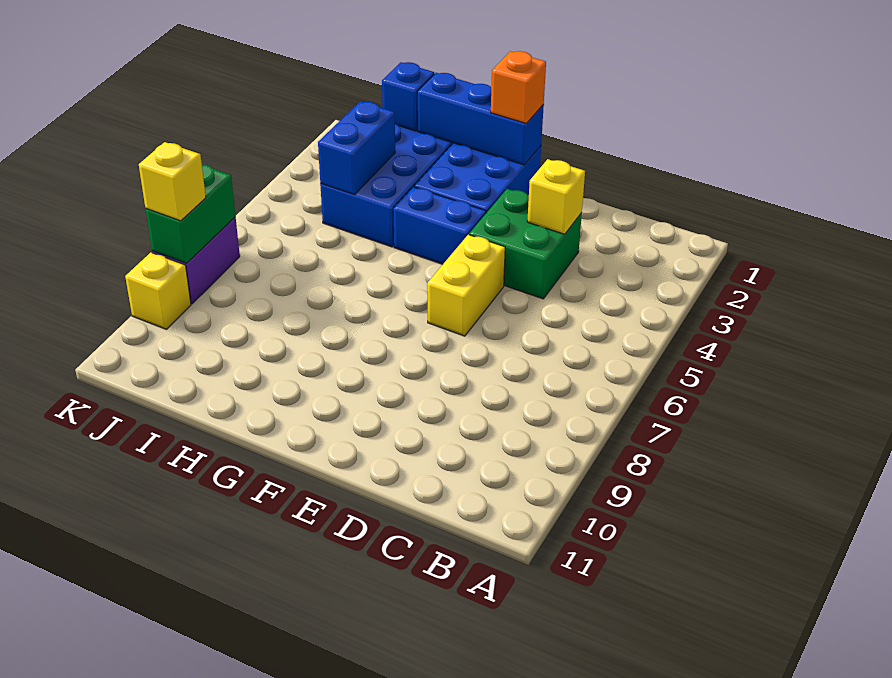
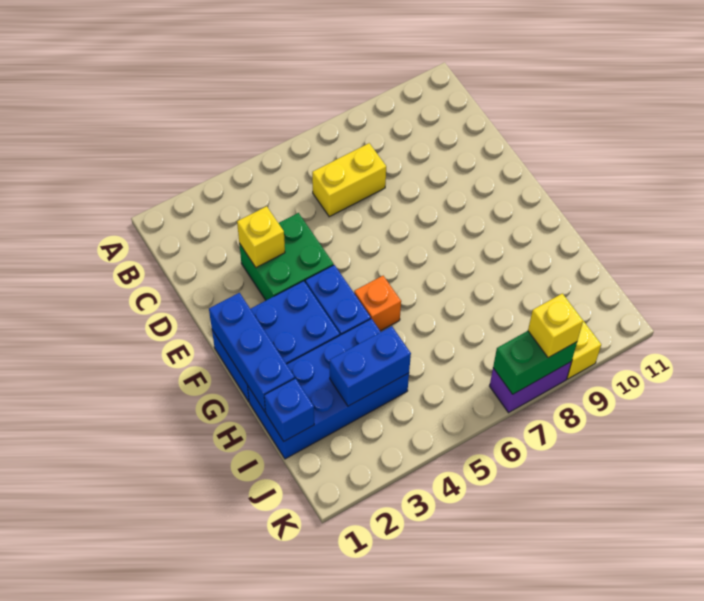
yellow brick E5:E6 level 1 -> yellow brick C6:C7 level 1
orange brick F1 level 3 -> orange brick G5 level 1

